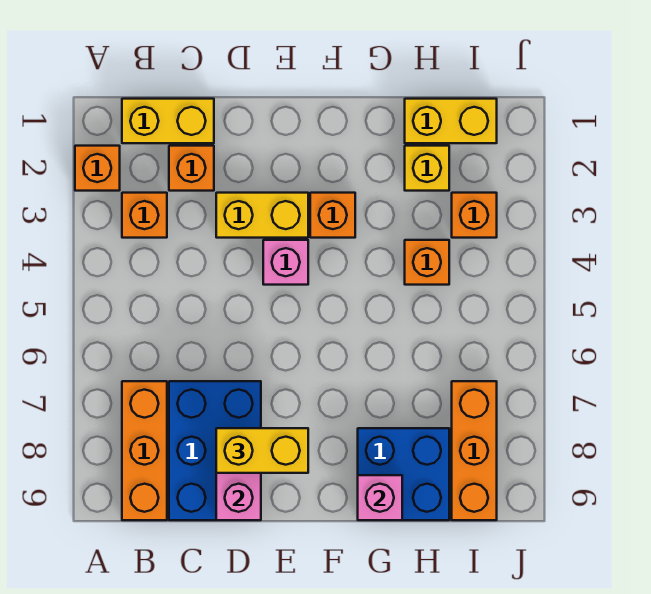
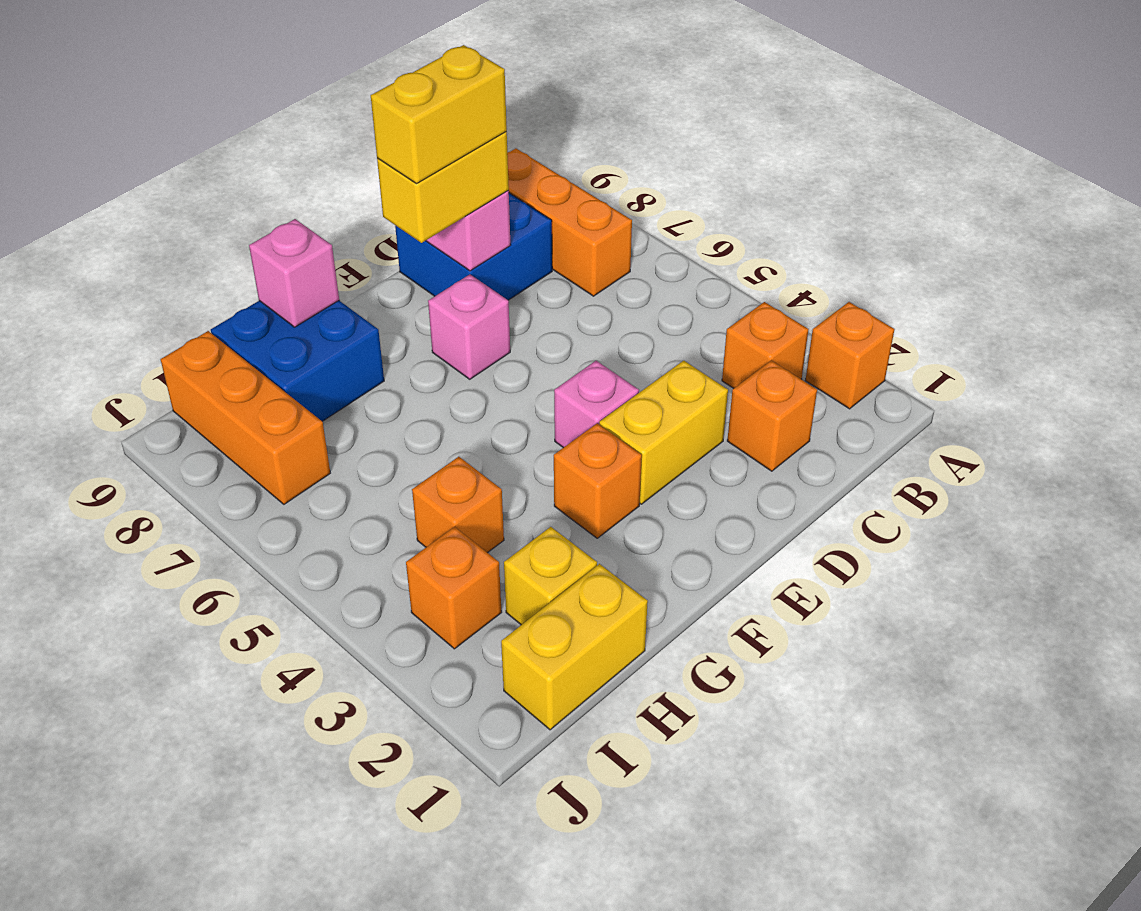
yellow brick B1:C1 level 1 -> yellow brick D8:E8 level 4
blue brick C7:D9 level 1 -> blue brick C8:D9 level 1
none -> pink brick E7 level 1

